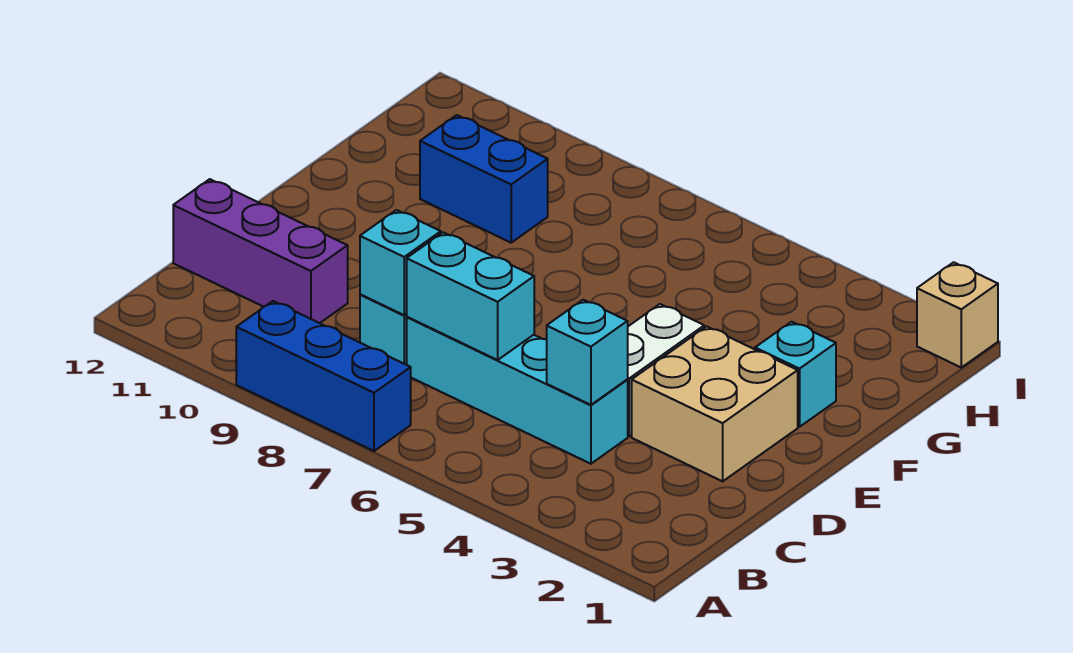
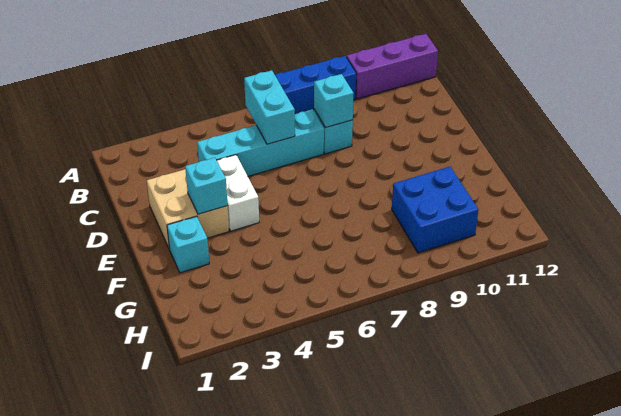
cyan brick C4 level 2 -> cyan brick E3 level 2
cyan brick C6:C7 level 2 -> cyan brick B6:C6 level 2
purple brick C10:C12 level 1 -> purple brick A10:A12 level 1
blue brick G9:G10 level 1 -> blue brick G9:H10 level 1
tan brick I1 level 1 -> none

